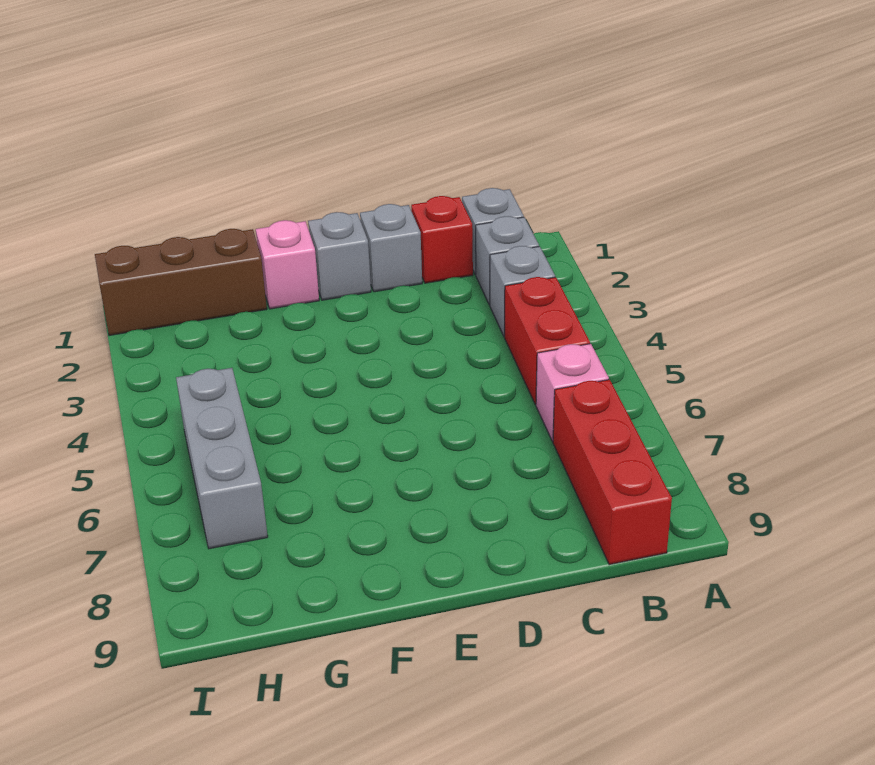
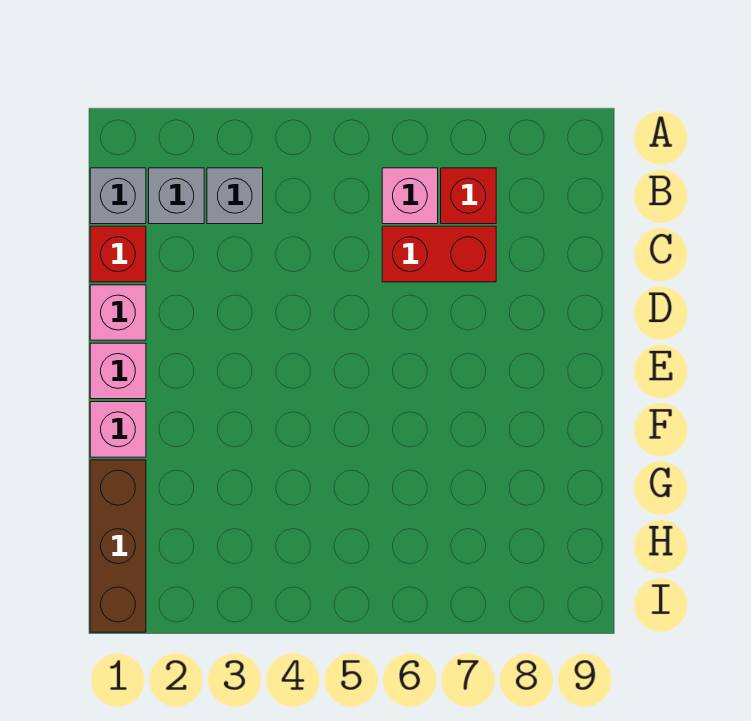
red brick B4:B5 level 1 -> red brick C6:C7 level 1
red brick B7:B9 level 1 -> red brick B7 level 1
grey brick D1 level 1 -> pink brick D1 level 1
grey brick E1 level 1 -> pink brick E1 level 1
grey brick H5:H7 level 1 -> none

